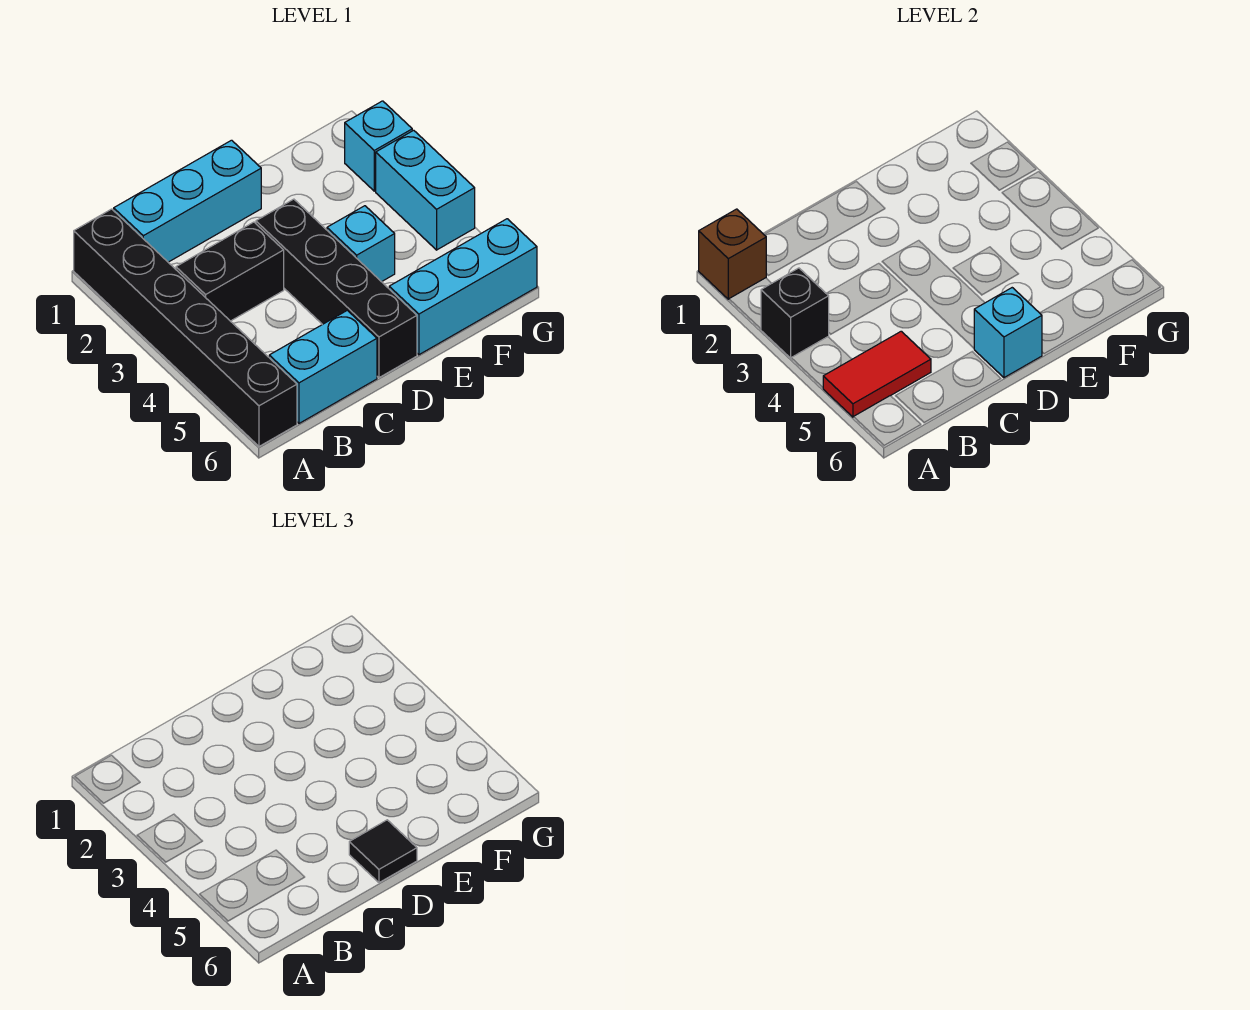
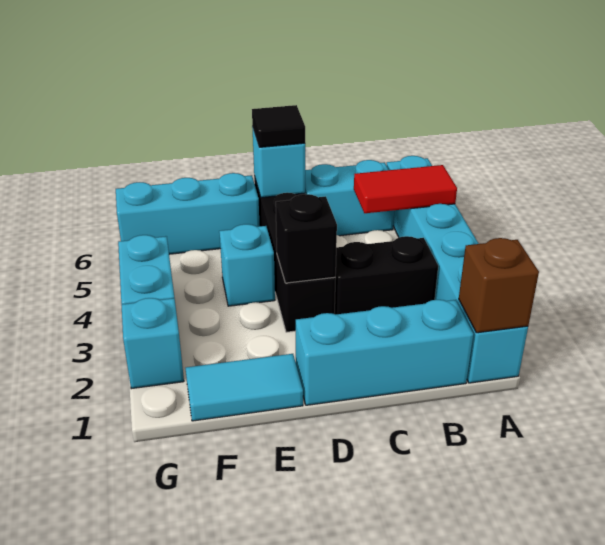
black brick A1:A6 level 1 -> cyan brick A1:A6 level 1
black brick A3 level 2 -> black brick D3 level 2
none -> cyan tile E1:F1 level 1

